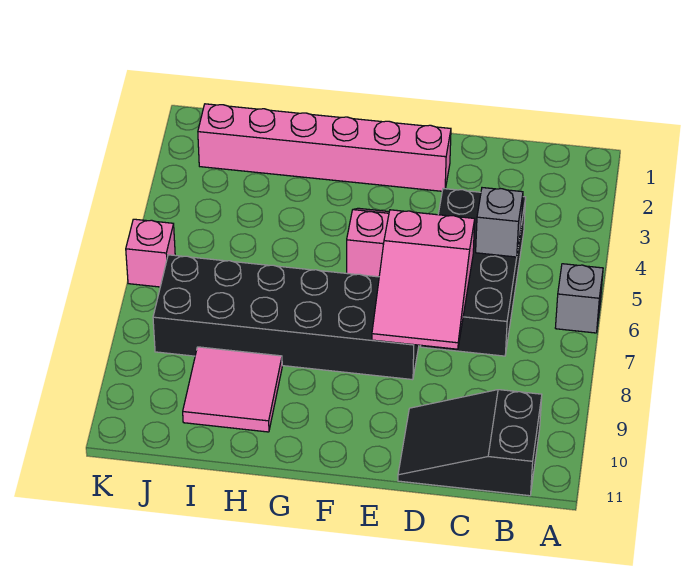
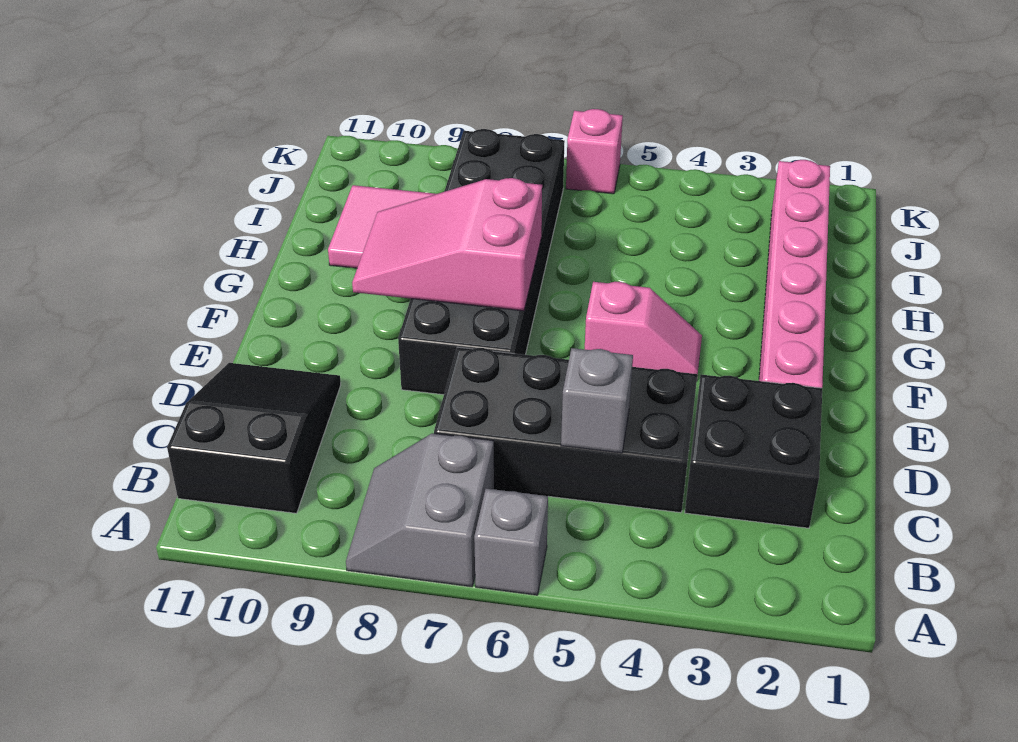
none -> grey slope A7:B8 level 1 top 7
none -> black brick C2:D3 level 1
pink slope D6:E8 level 2 top 6 -> pink slope F7:G9 level 2 top 7

